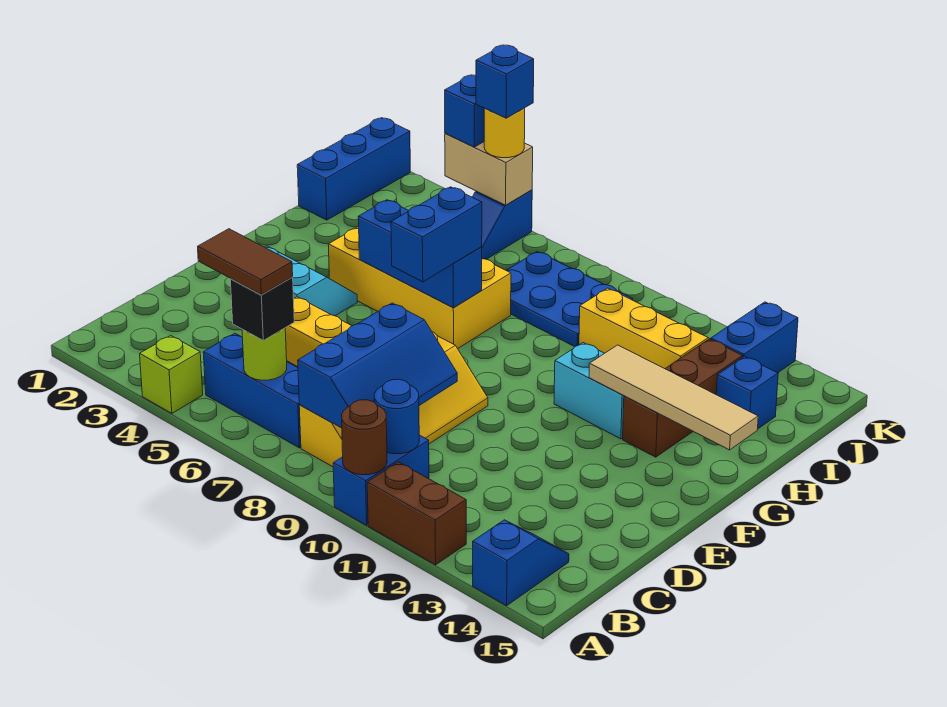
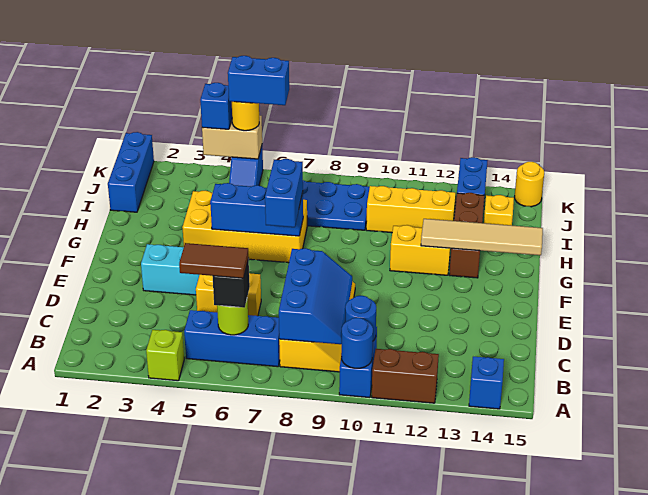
brown round brick A10 level 2 -> blue round brick A10 level 2
cyan brick G11:G12 level 1 -> yellow brick G11:G12 level 1
blue brick I14 level 1 -> yellow brick I14 level 1
blue brick K5 level 4 -> blue brick K5:K6 level 4
none -> yellow round brick K15 level 1

